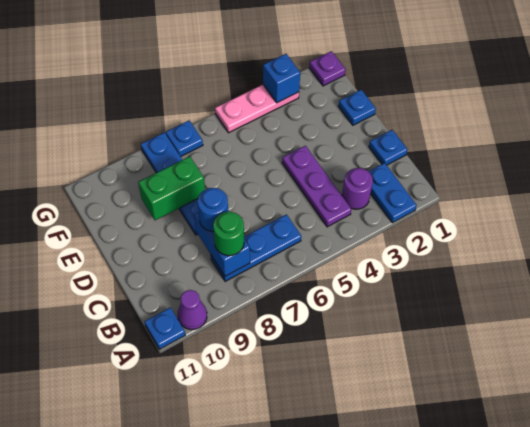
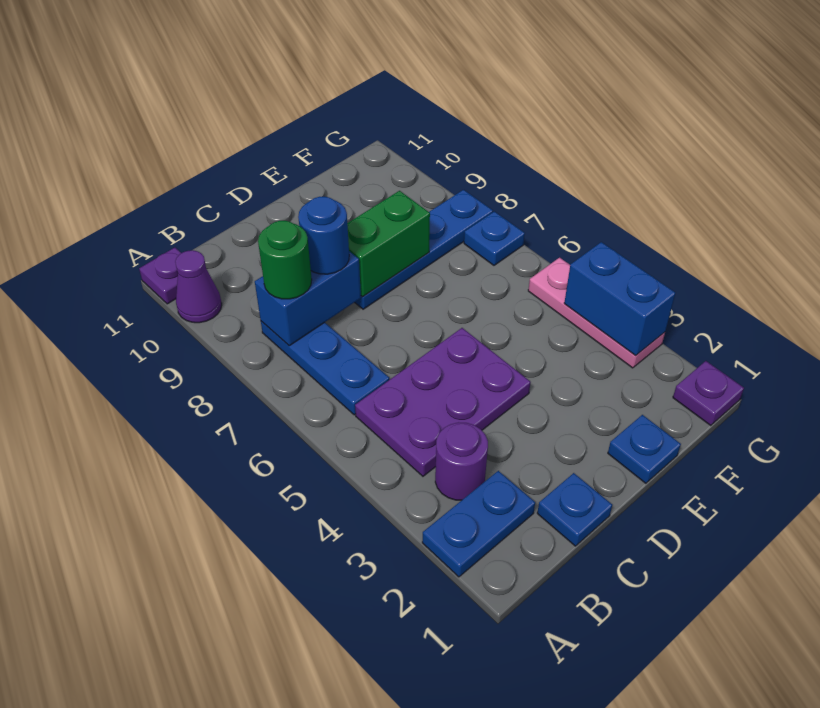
blue plate A11 level 1 -> purple plate A11 level 1
purple plate B4:D4 level 1 -> purple plate B4:D5 level 1
green brick E8:E9 level 2 -> green brick D8:E8 level 2
blue brick G3 level 2 -> blue brick G3:G4 level 2

